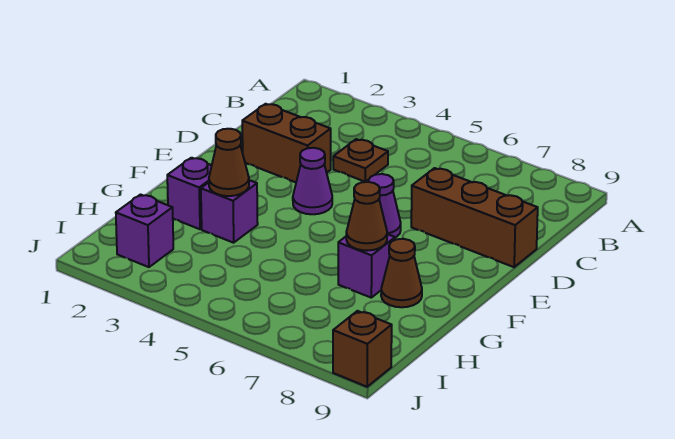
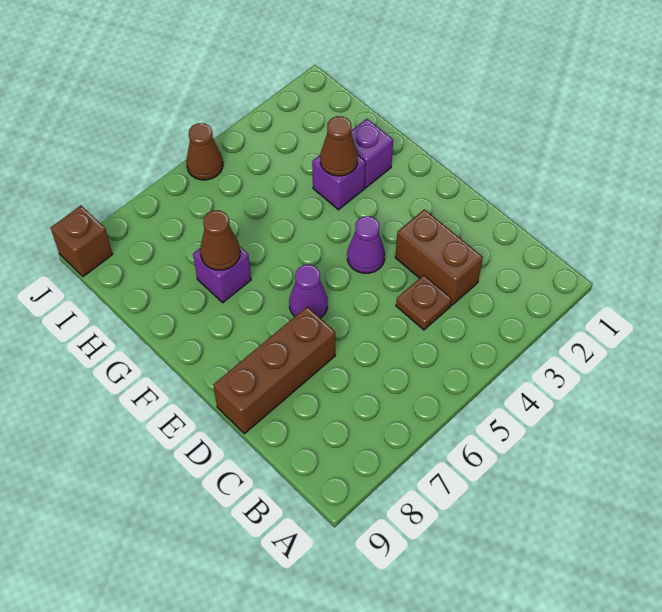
brown brick D2:D3 level 1 -> brown brick C3:D3 level 1
brown cone G8 level 1 -> brown cone J5 level 1
purple brick I2 level 1 -> none

